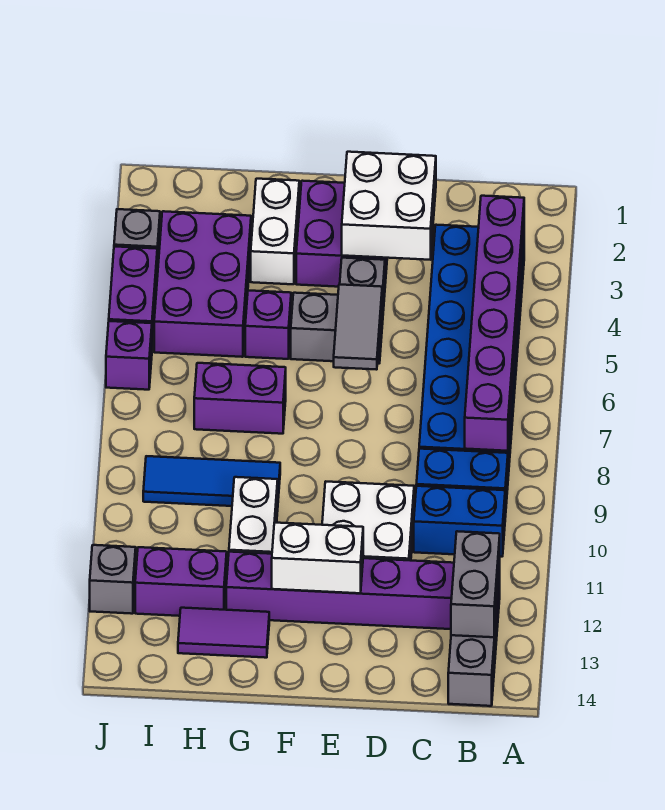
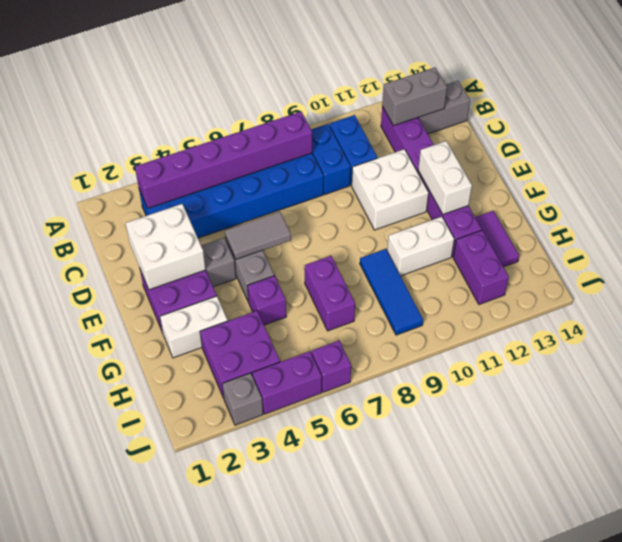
purple brick H3:I5 level 1 -> purple brick H3:I4 level 1
grey brick J12 level 1 -> none

